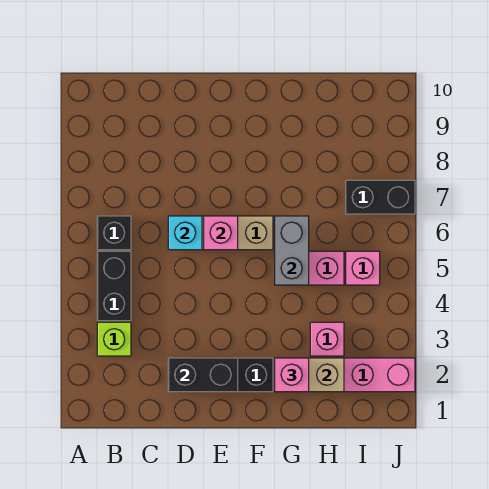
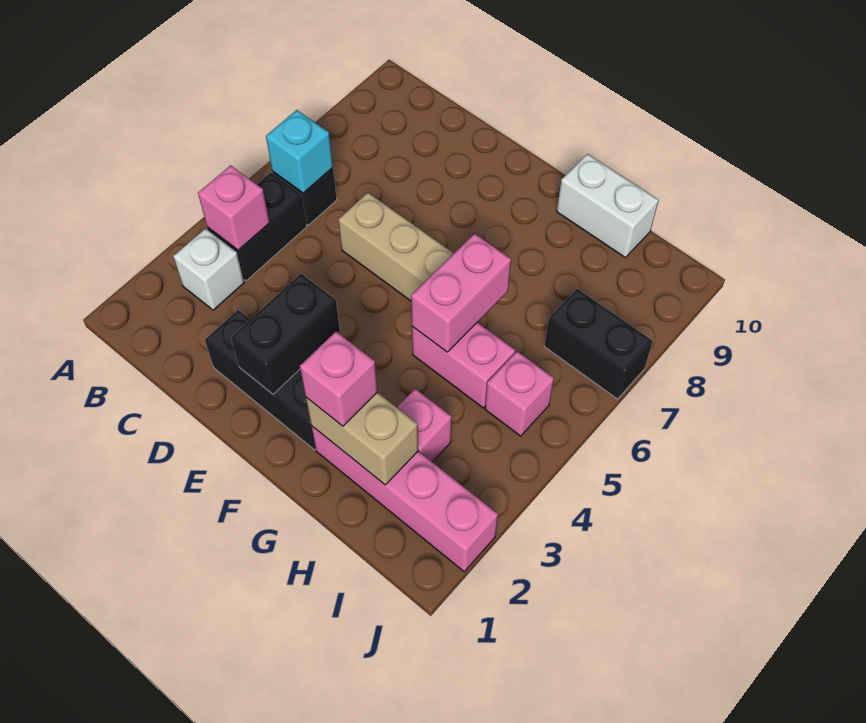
lime brick B3 level 1 -> white brick B3 level 1
black brick D2:E2 level 2 -> black brick E2:E3 level 2
cyan brick D6 level 2 -> cyan brick B6 level 2
pink brick E6 level 2 -> pink brick B4 level 2
grey brick G5:G6 level 2 -> pink brick G5:G6 level 2
none -> white brick G10:H10 level 1

